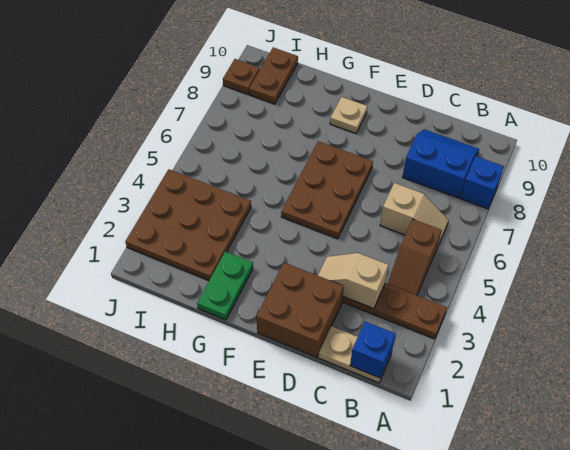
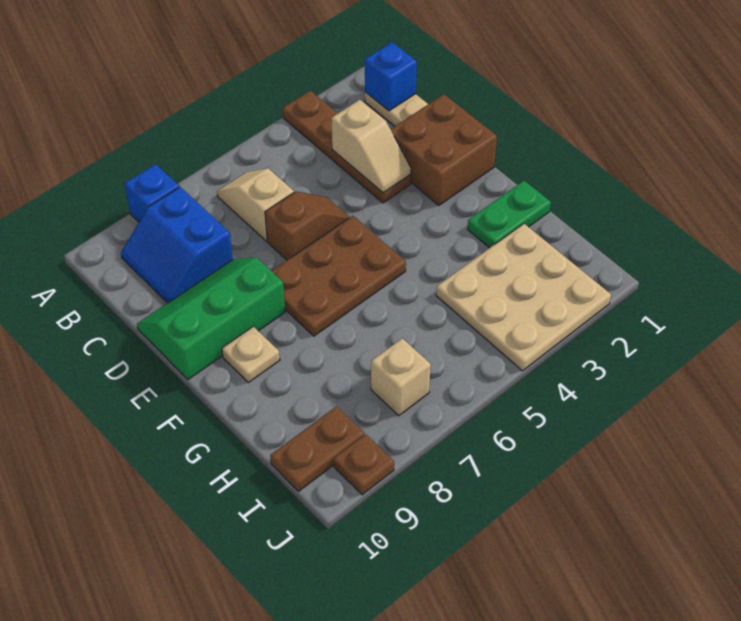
brown slope B4:B5 level 1 top 5 -> brown slope D5:D6 level 1 top 6
none -> green slope D8:E10 level 1 top E
brown plate H2:J4 level 1 -> tan plate H2:J4 level 1
none -> tan brick I7 level 1

